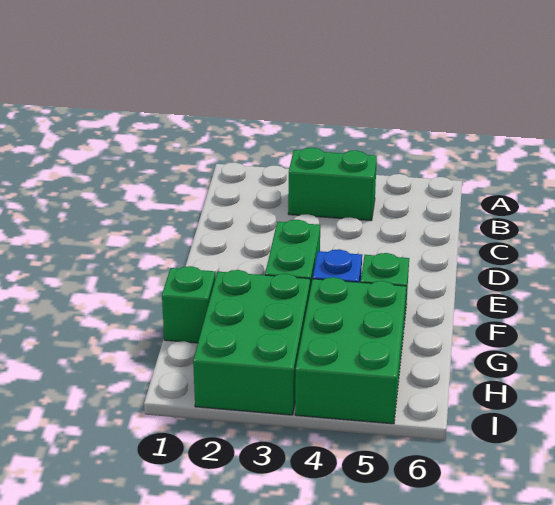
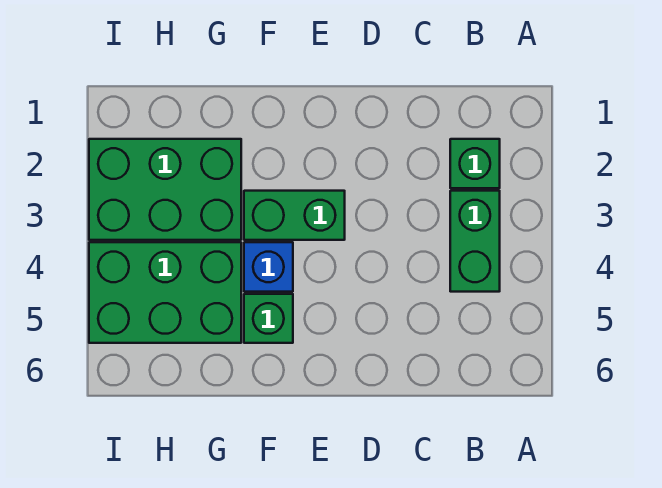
green brick G1 level 1 -> green brick B2 level 1

